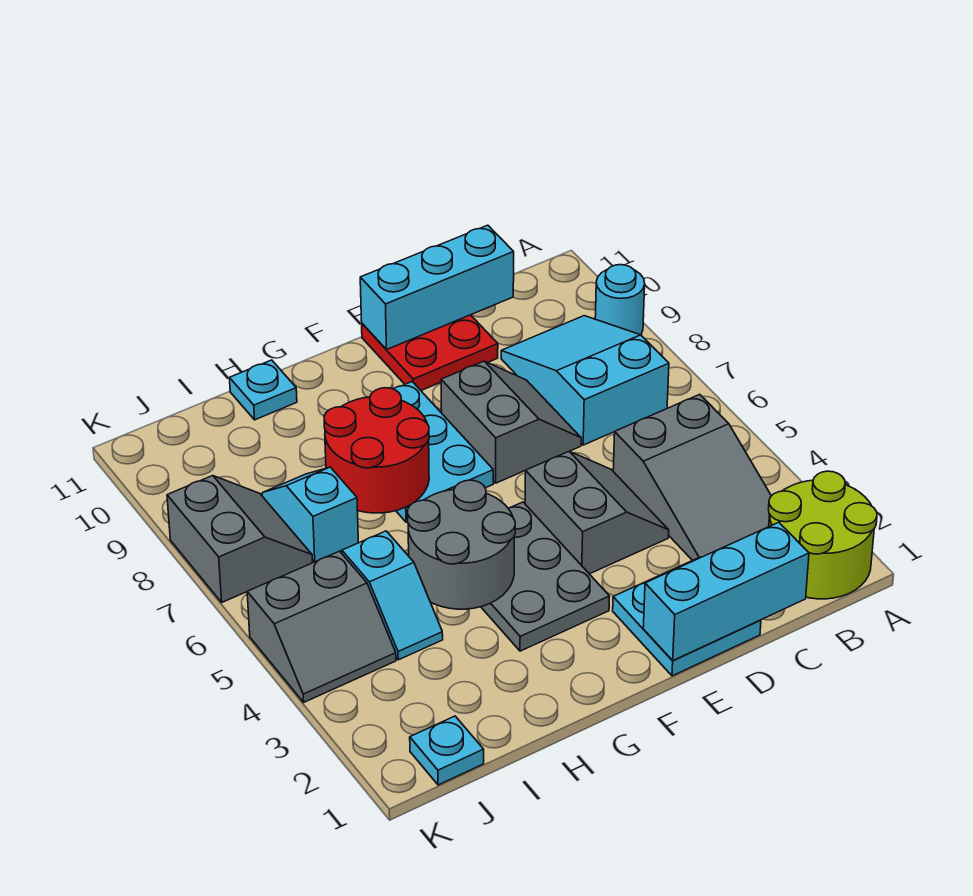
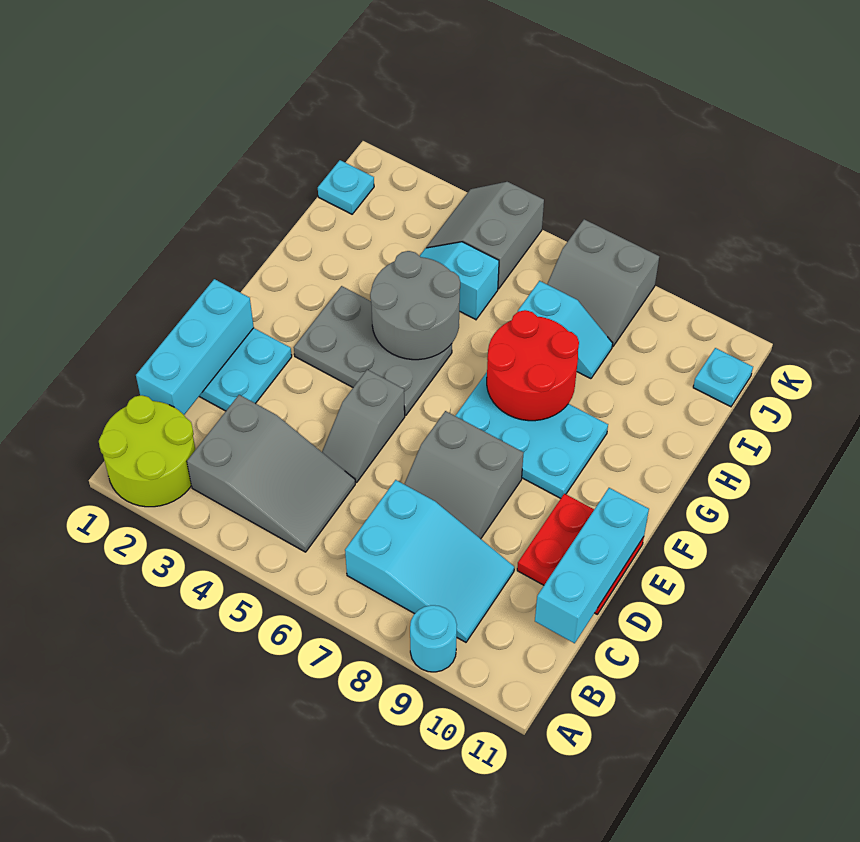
grey slope B3:C5 level 1 top 5 -> grey slope B3:C5 level 1 top 3
grey slope D4:E5 level 1 top E -> grey slope D5:E5 level 1 top E
cyan plate H11 level 1 -> cyan plate J11 level 1

